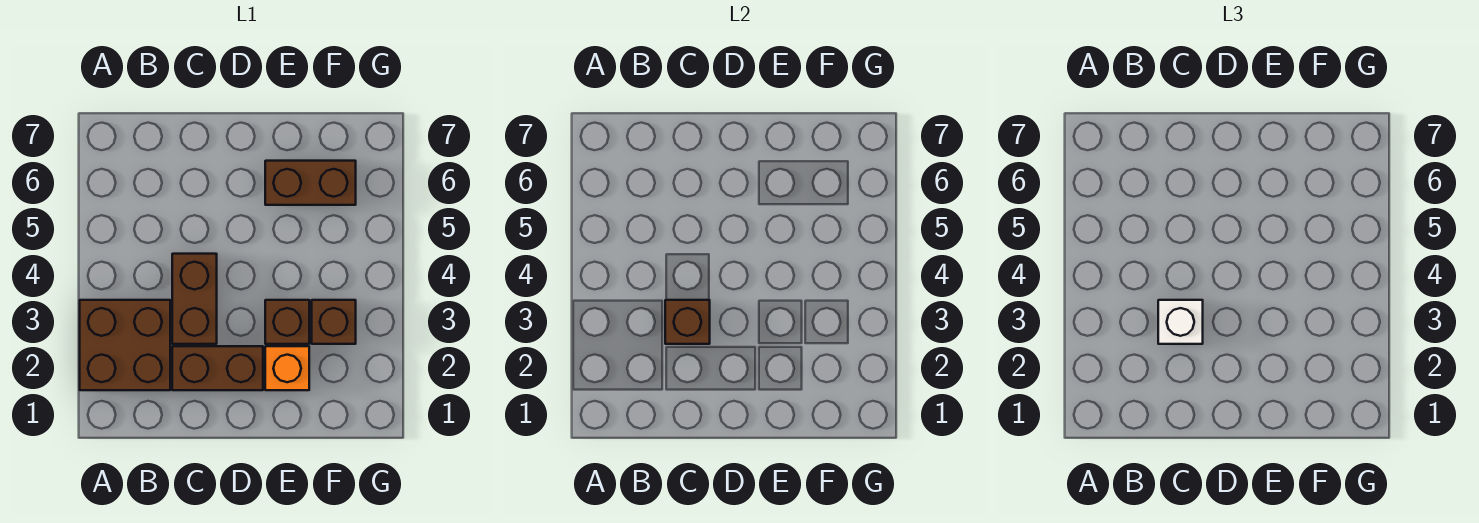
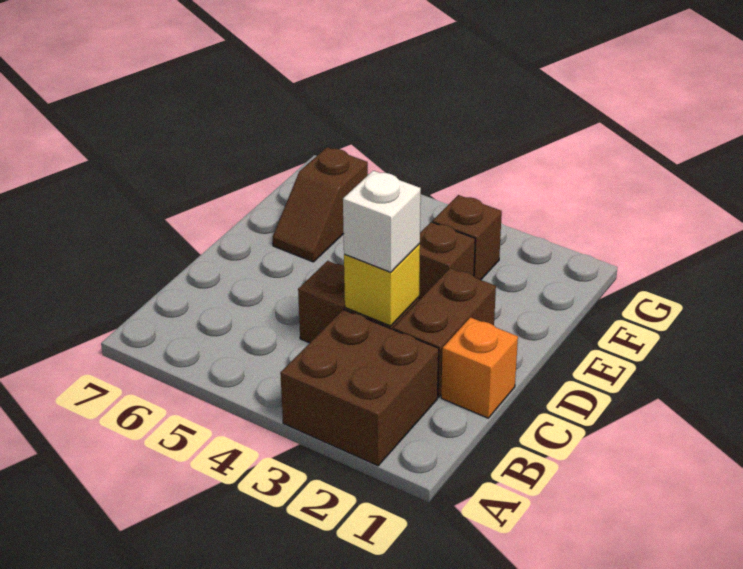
brown brick C3 level 2 -> yellow brick C3 level 2
orange brick E2 level 1 -> orange brick C1 level 1
brown brick E6:F6 level 1 -> brown slope E6:F6 level 1 top F

